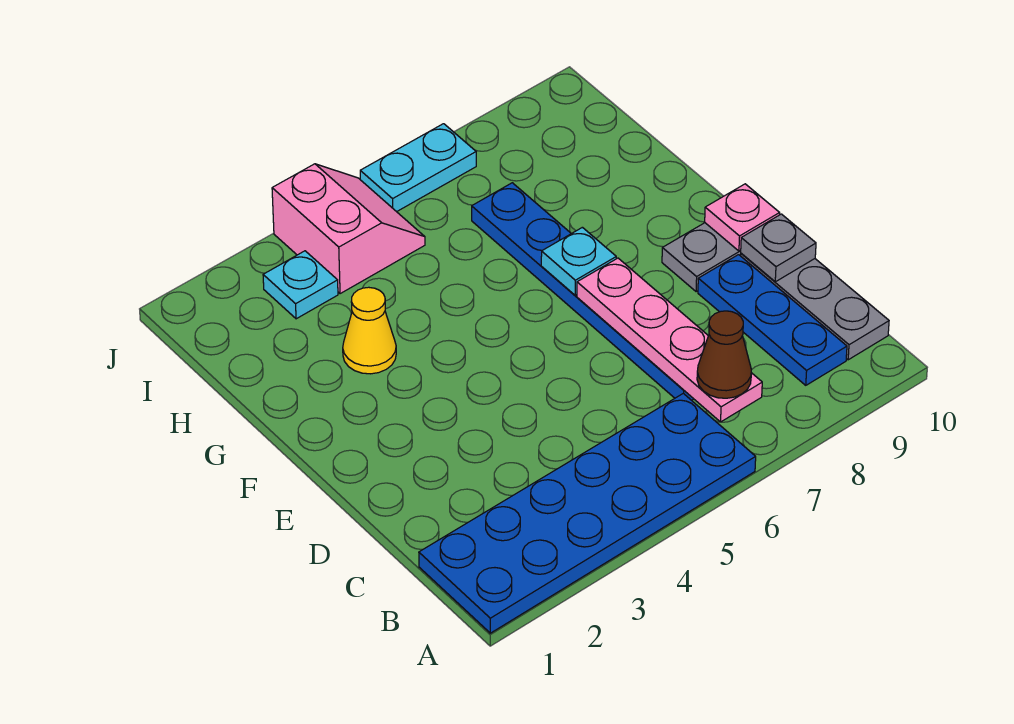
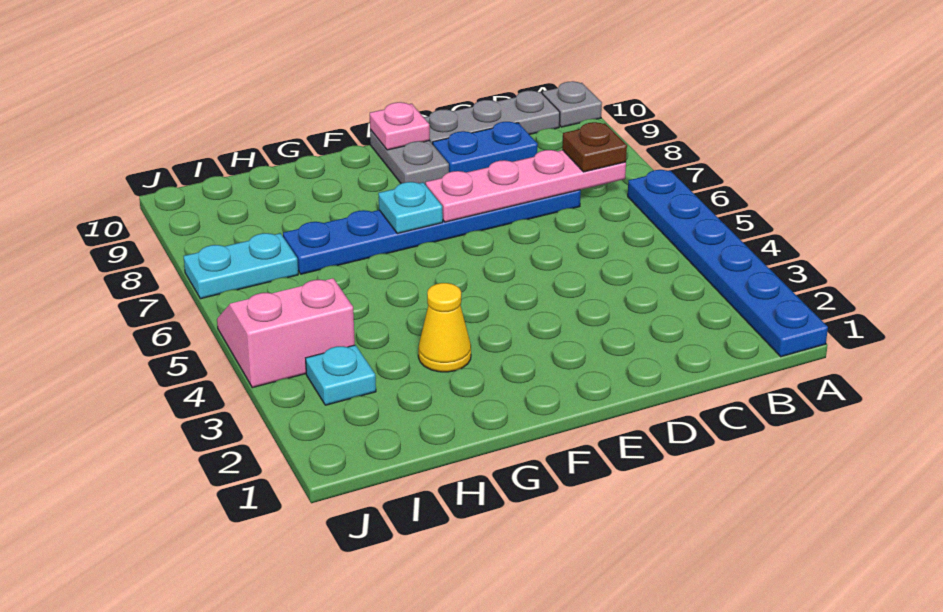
blue plate A1:B6 level 1 -> blue plate A1:A6 level 1
brown cone B7 level 3 -> brown plate B7 level 3
blue plate B9:D9 level 1 -> blue plate C9:D9 level 1
grey plate D10 level 2 -> grey plate A10 level 1
cyan plate J6:J7 level 1 -> cyan plate I7:J7 level 1

